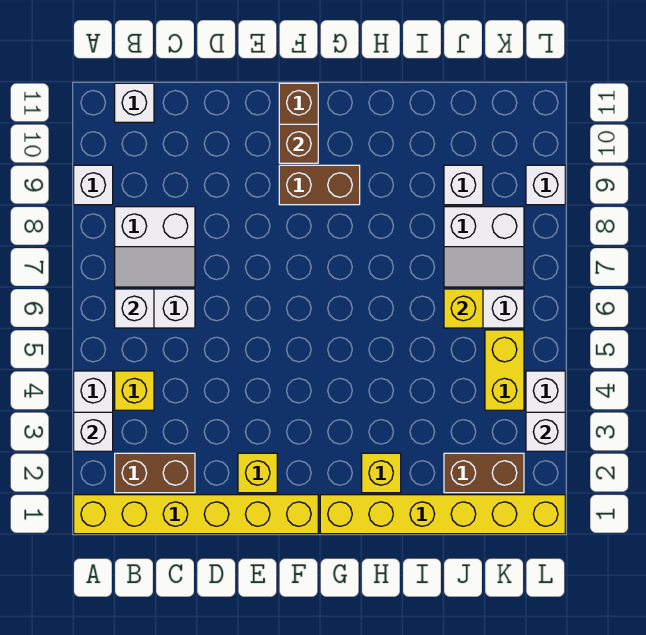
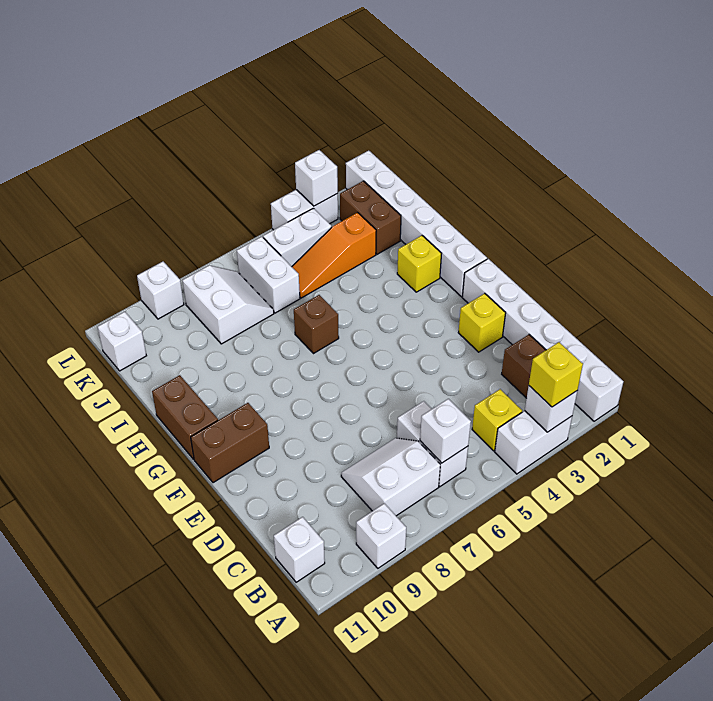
yellow brick A1:F1 level 1 -> white brick A1:F1 level 1
white slope B7:C8 level 1 top 8 -> white slope B7:C8 level 1 top B
brown brick F9:G9 level 1 -> brown brick G11:H11 level 1
brown brick F10 level 2 -> brown brick H6 level 1
yellow brick G1:L1 level 1 -> white brick G1:L1 level 1
none -> orange slope J3:J5 level 1 top 3
yellow brick J6 level 2 -> yellow brick A3 level 3
white brick J9 level 1 -> white brick K11 level 1
yellow brick K4:K5 level 1 -> white brick K4:K5 level 1

